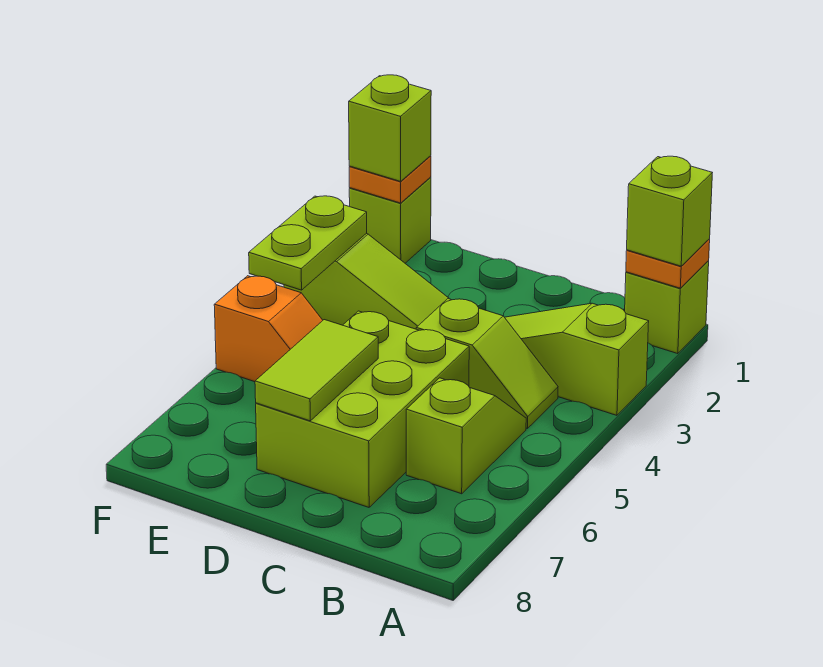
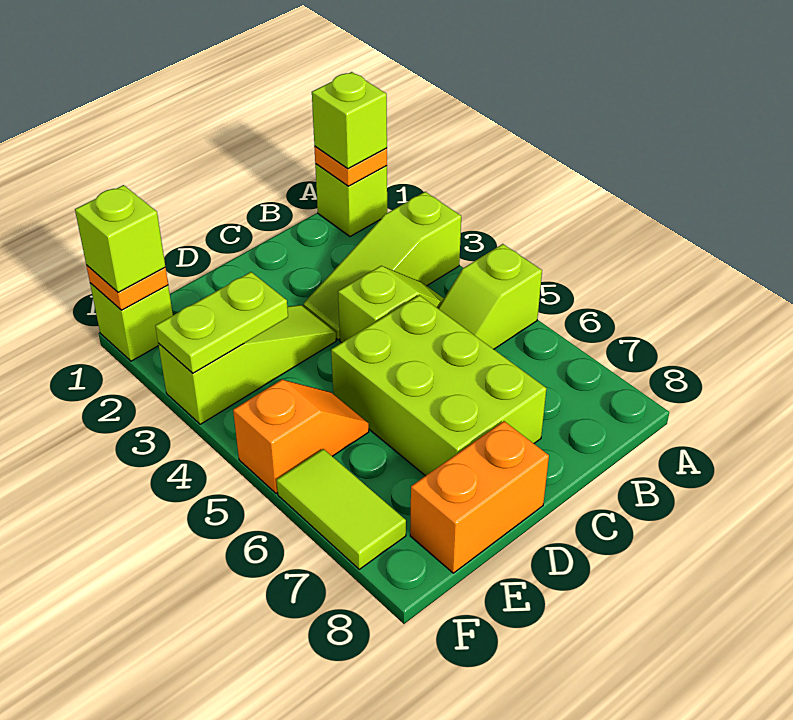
lime slope B5:B6 level 1 top 6 -> lime slope A5:B5 level 1 top A
lime tile D6:D7 level 2 -> lime tile F6:F7 level 1
none -> orange brick D8:E8 level 1
lime plate F3:F4 level 2 -> lime plate E3:F3 level 2

